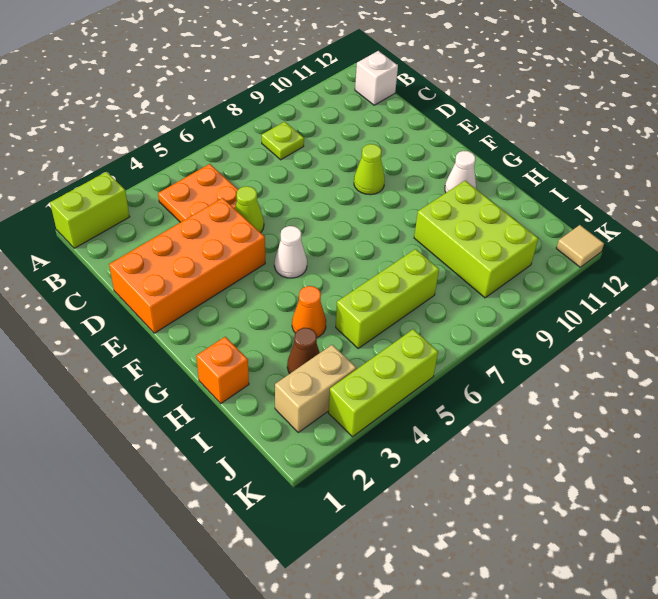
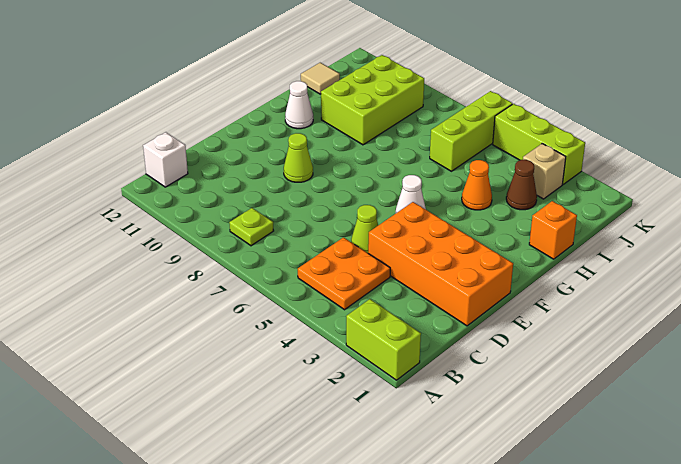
lime brick I5:I7 level 1 -> lime brick I6:K6 level 1
tan brick J2:J3 level 1 -> tan brick J3 level 1
tan tile K12 level 1 -> tan tile I12 level 1

